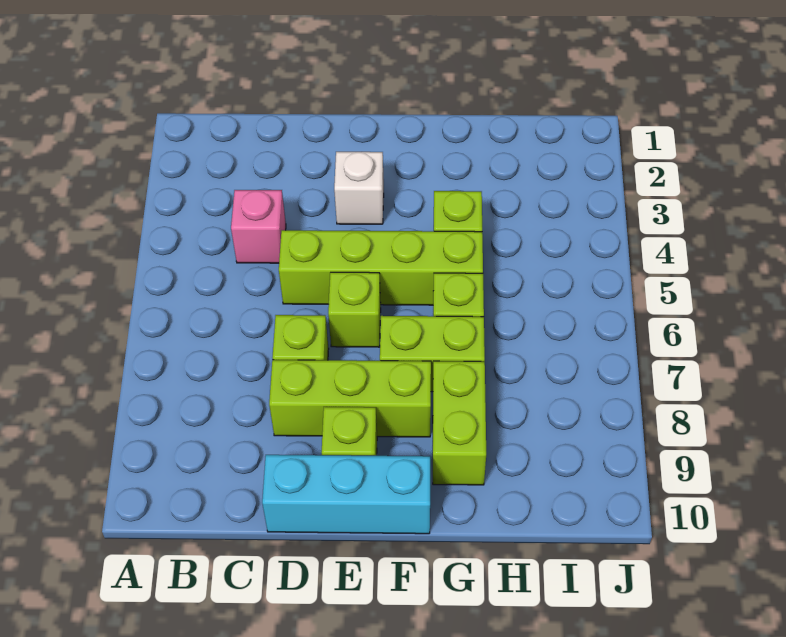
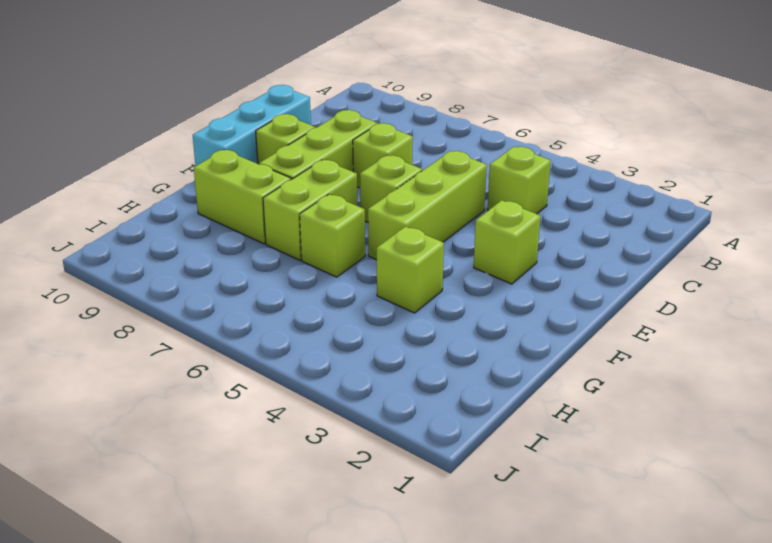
pink brick C4 level 1 -> lime brick C4 level 1
lime brick D5:G5 level 1 -> lime brick D5:F5 level 1
white brick E3 level 1 -> lime brick E3 level 1

